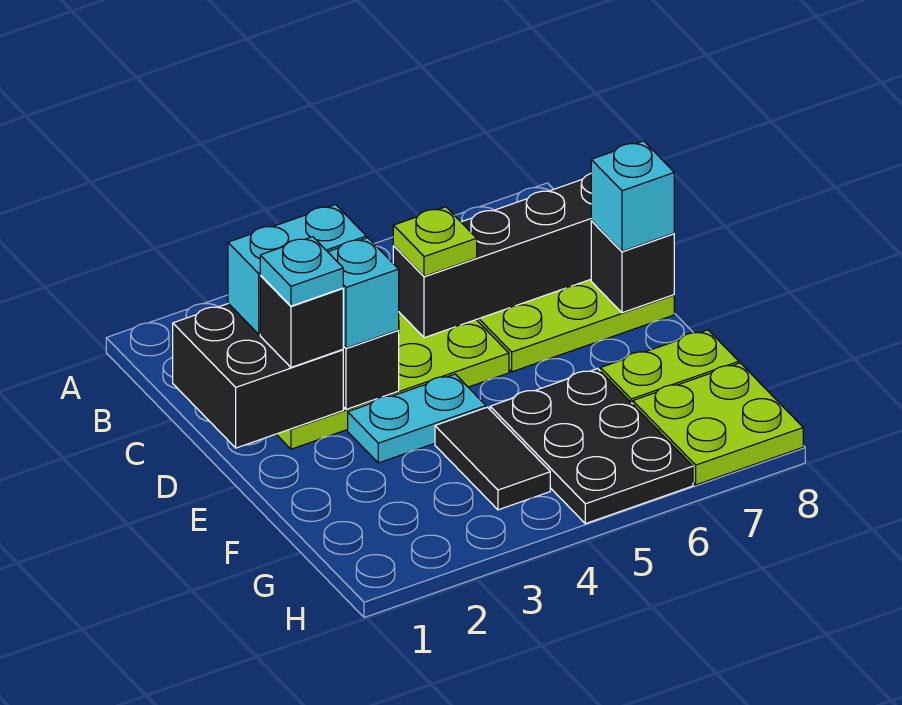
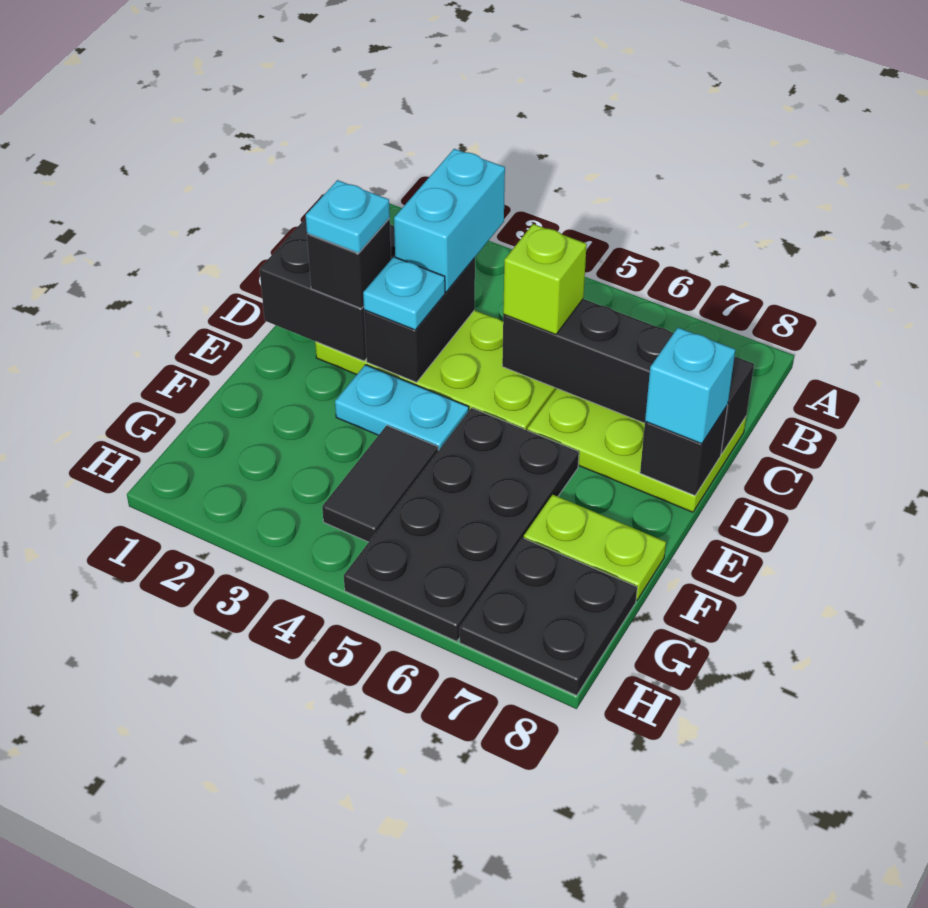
cyan brick C2:C3 level 3 -> cyan brick B3:C3 level 3
lime plate C5 level 3 -> lime brick C5 level 3
cyan brick D3 level 3 -> cyan plate D3 level 3
black plate F5:H6 level 1 -> black plate E5:H6 level 1
lime plate G7:H8 level 1 -> black plate G7:H8 level 1

